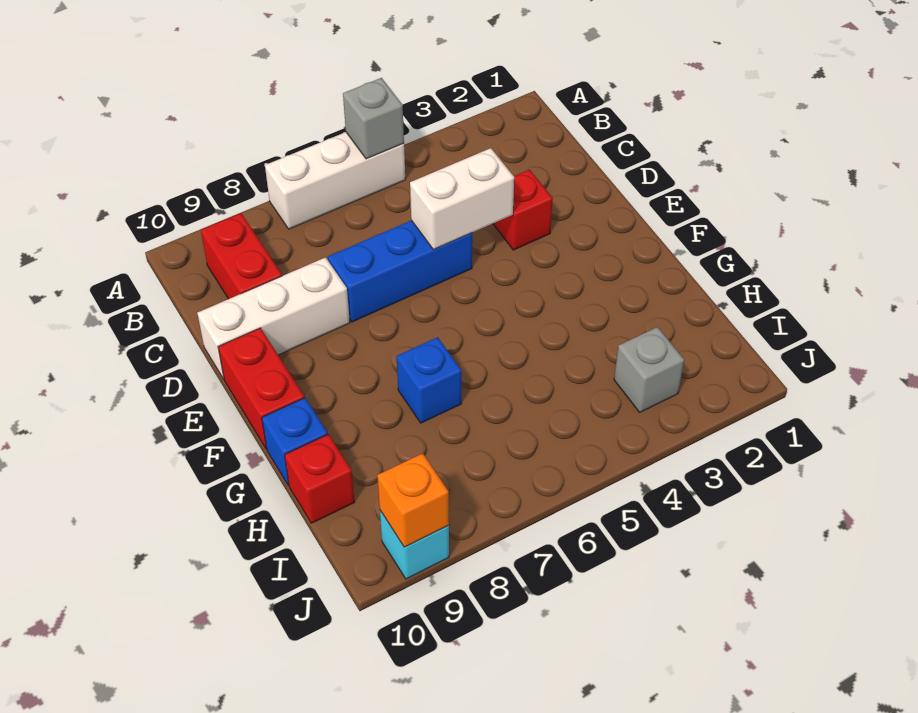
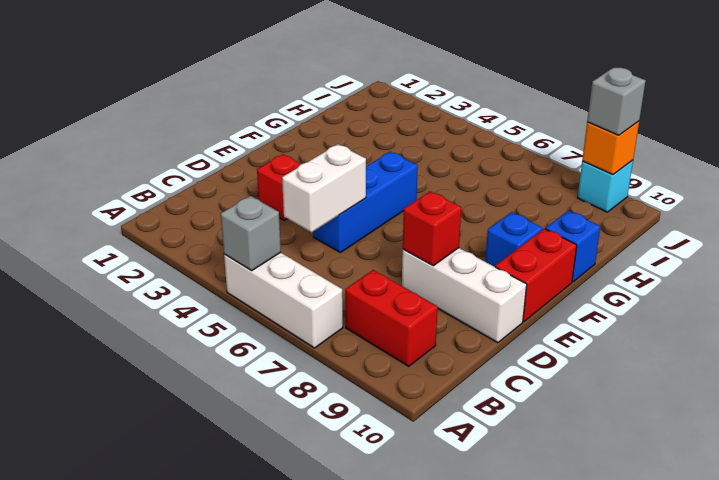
red brick B9:C9 level 1 -> red brick B8:B9 level 1
white brick D4:D5 level 2 -> white brick C5:D5 level 2
blue brick D5:D7 level 1 -> blue brick D5:F5 level 1
blue brick G7 level 1 -> blue brick F9 level 1
red brick H10 level 1 -> red brick D8 level 2
grey brick I3 level 1 -> grey brick J9 level 3

